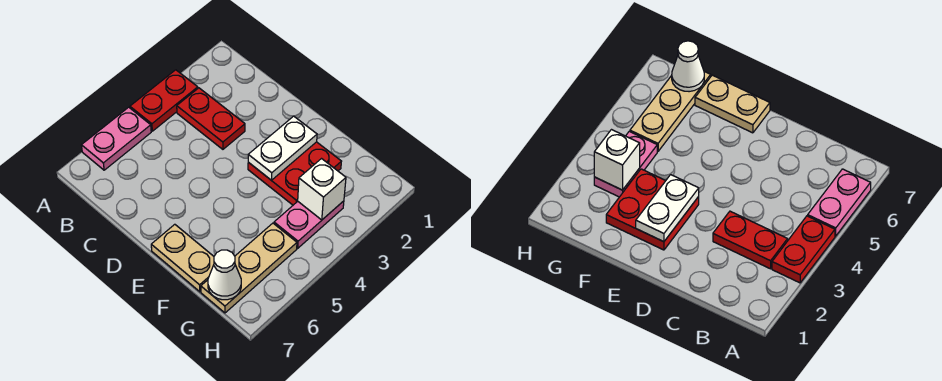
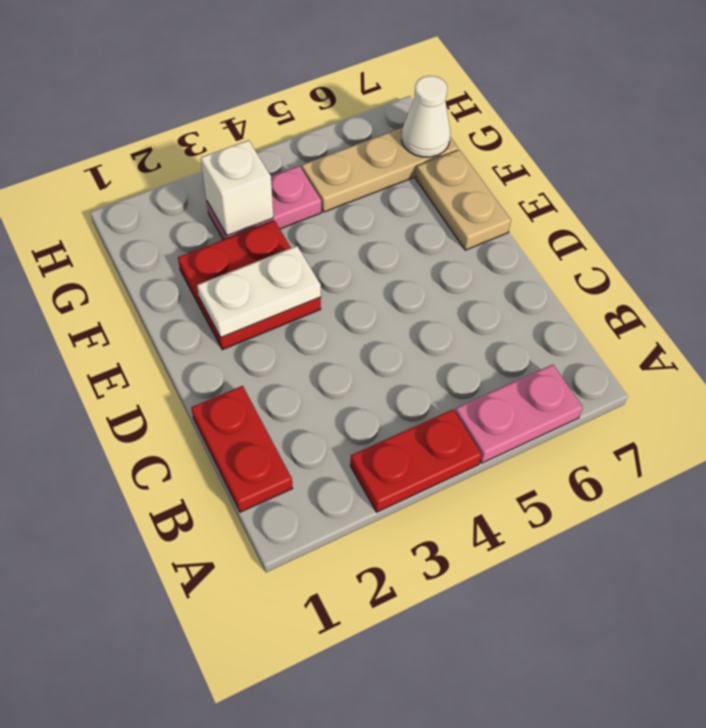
red plate B3:C3 level 1 -> red plate B1:C1 level 1

